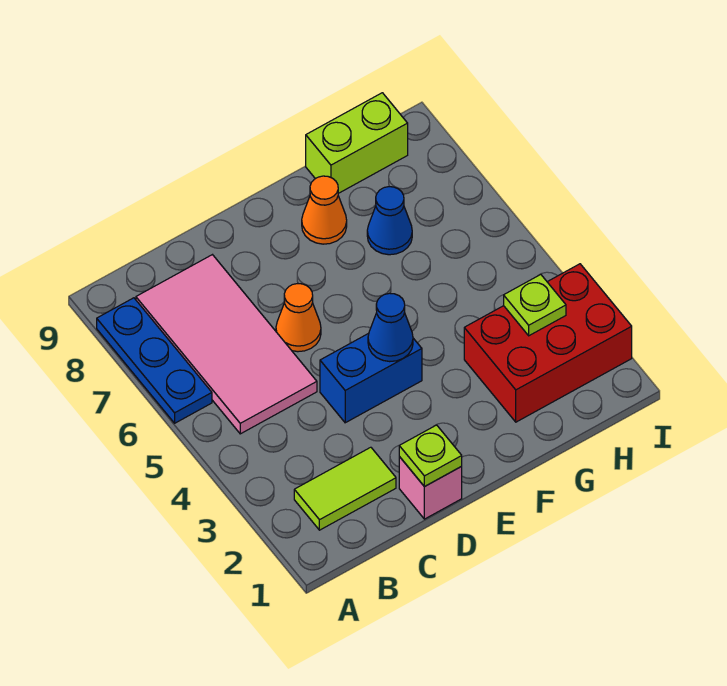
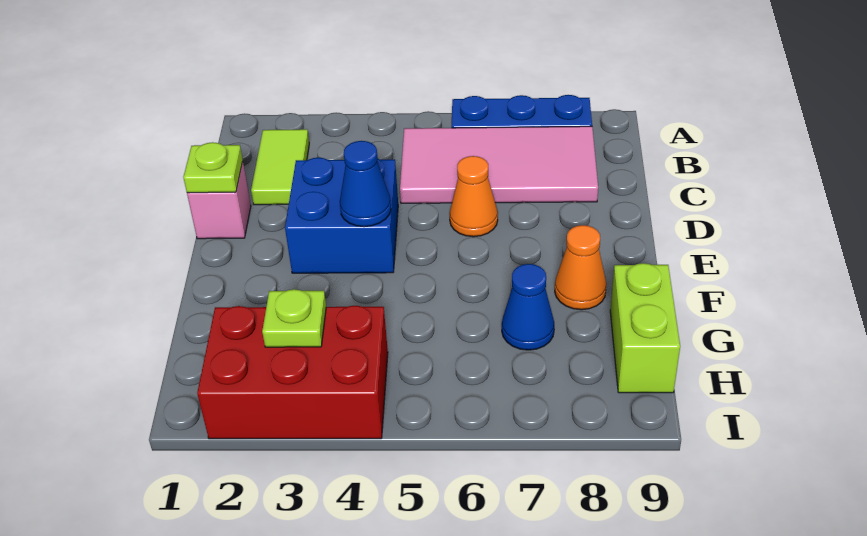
blue brick D4:E4 level 1 -> blue brick D3:E4 level 1
red brick G2:I3 level 1 -> red brick H2:I4 level 1

